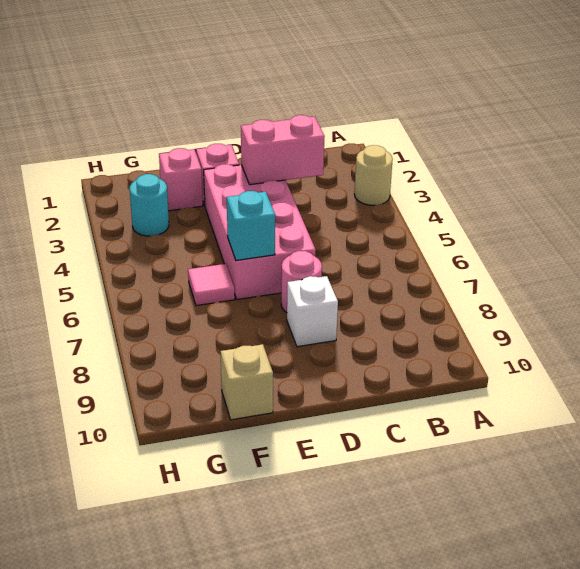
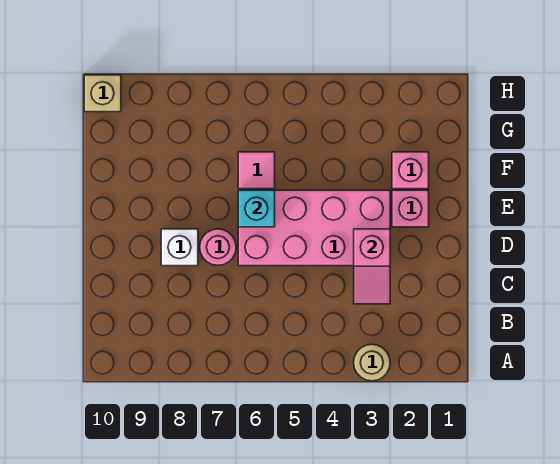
pink brick C3:D3 level 2 -> pink slope C3:D3 level 2 top D
tan brick F10 level 1 -> tan brick H10 level 1
cyan round brick G3 level 1 -> none

